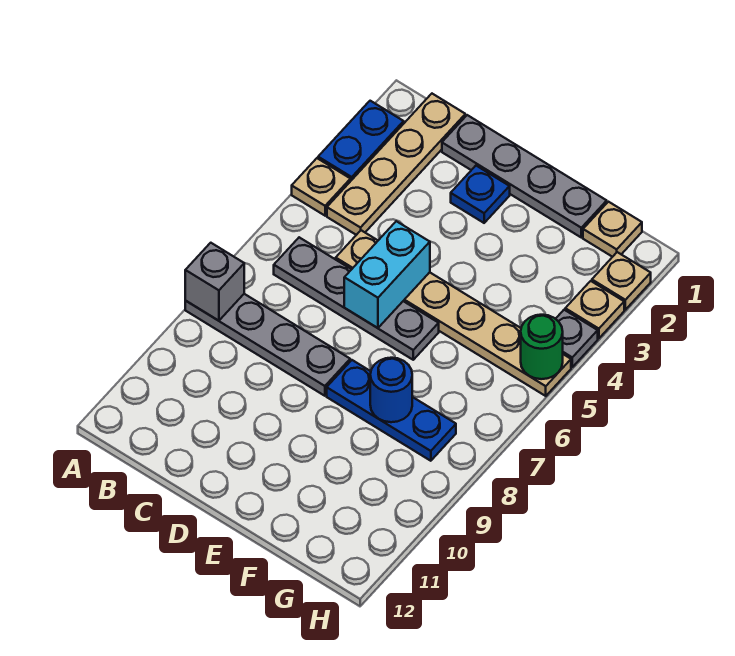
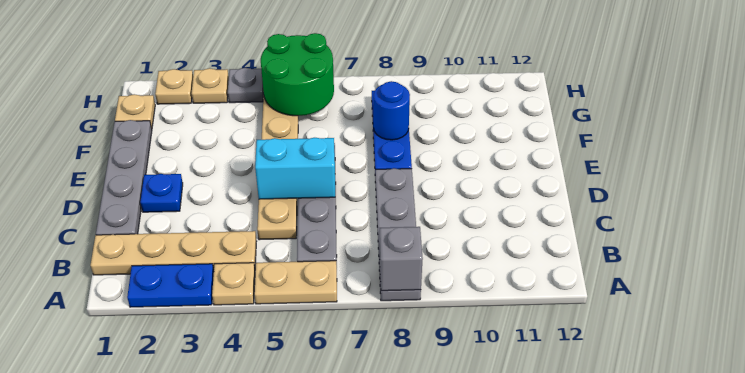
none -> tan plate A5:A6 level 1
green round brick H5 level 2 -> green round brick G5:H6 level 2

